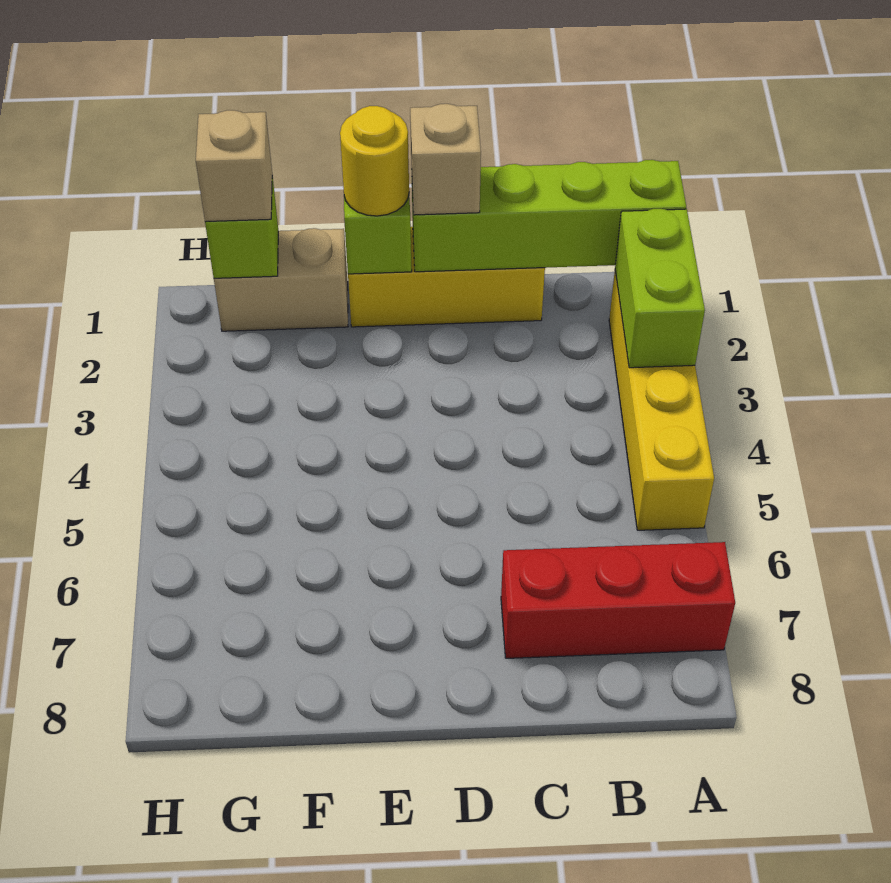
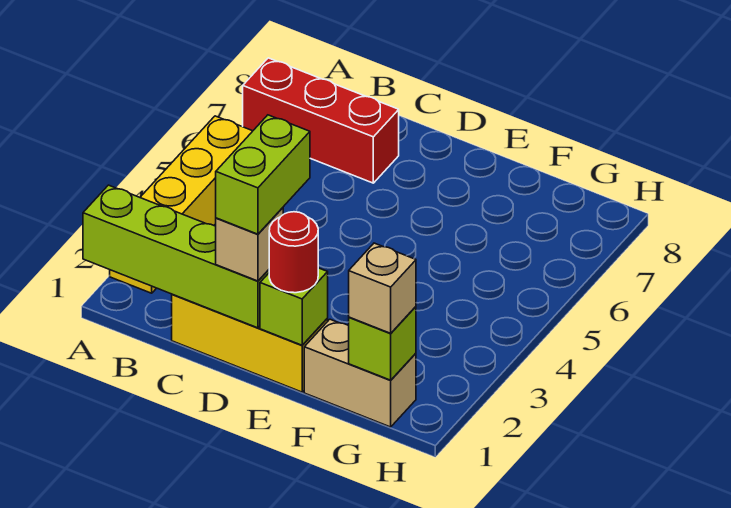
lime brick A2:A3 level 2 -> lime brick D1:D2 level 4
yellow round brick E1 level 3 -> red round brick E1 level 3

